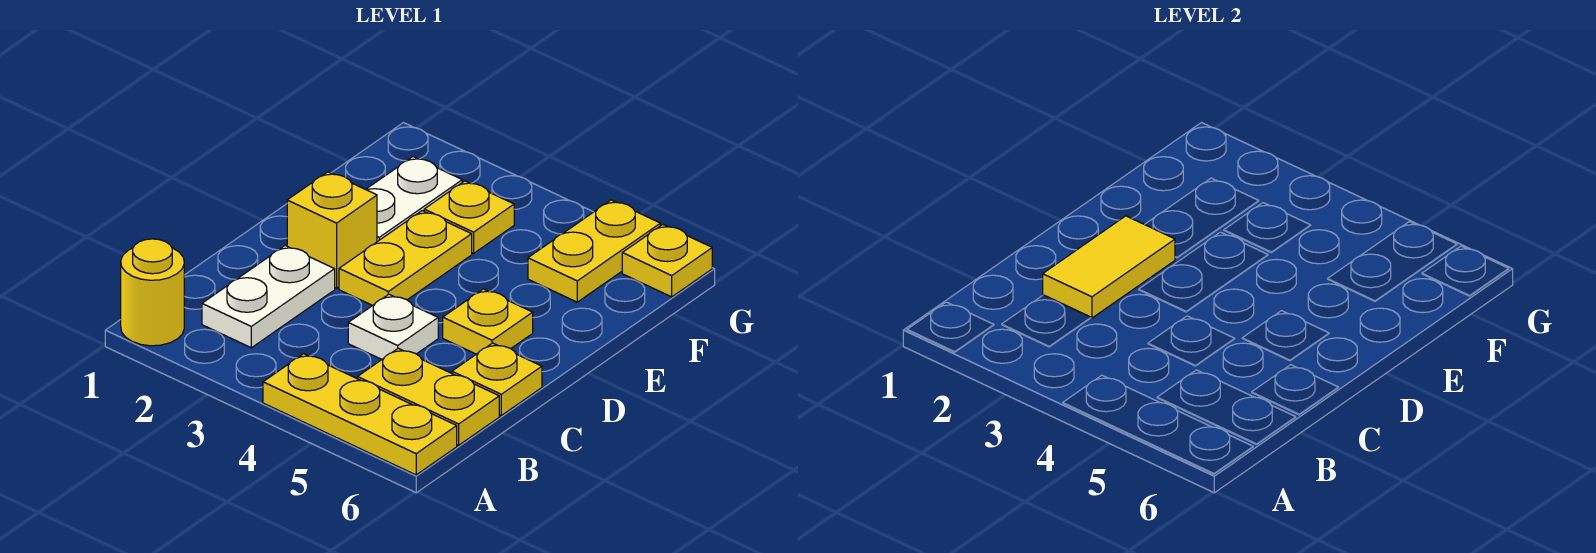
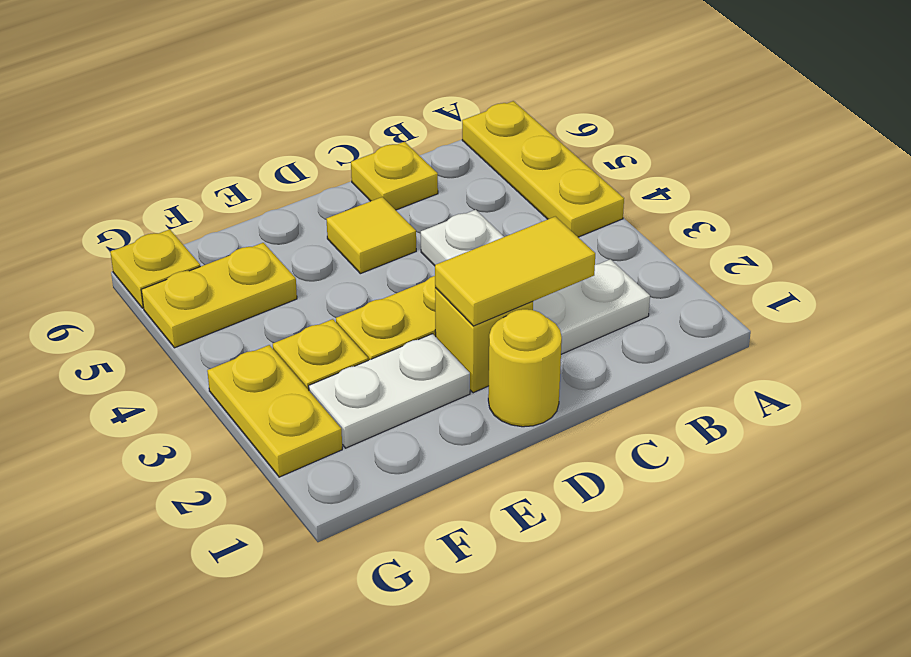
yellow round brick A1 level 1 -> yellow round brick D1 level 1
yellow plate B5:B6 level 1 -> yellow plate G2:G3 level 1
yellow plate D5 level 1 -> yellow tile D5 level 1

